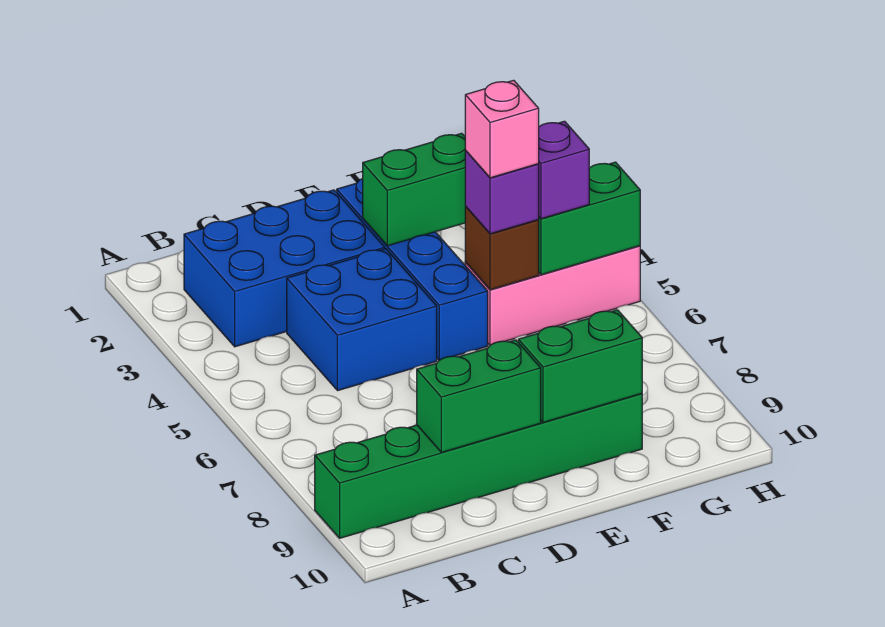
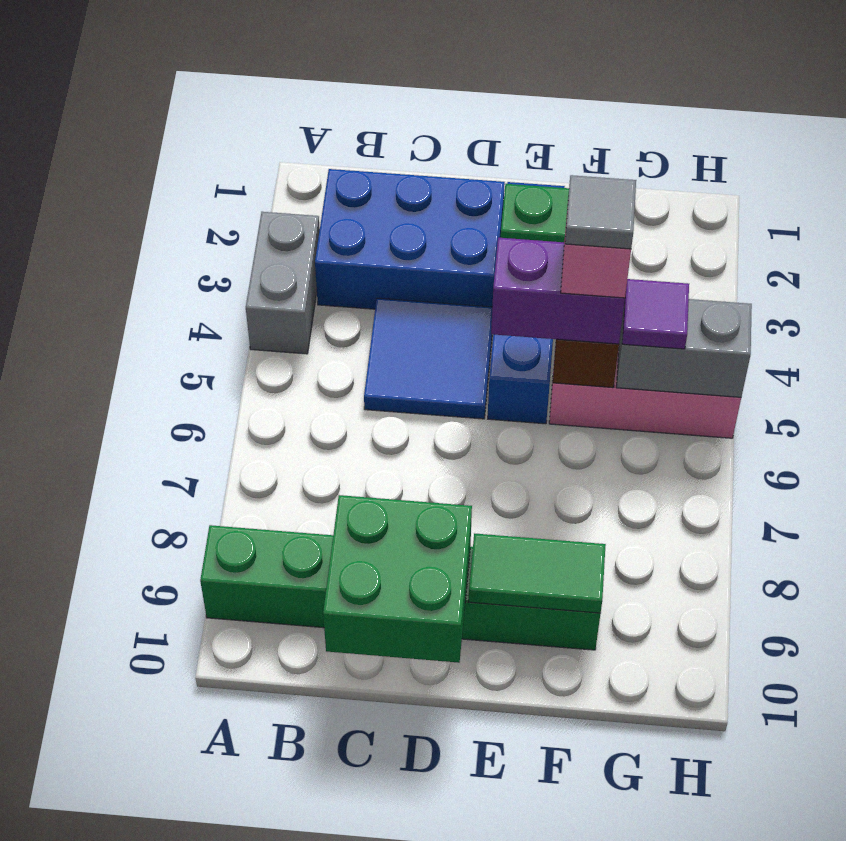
none -> grey brick A3:A4 level 1
blue brick C4:D5 level 1 -> blue tile C4:D5 level 1
green brick C9:D9 level 2 -> green brick C9:D10 level 2
green brick E9:F9 level 2 -> green tile E9:F9 level 2
purple brick F5 level 3 -> purple brick E5:F5 level 3
none -> grey tile F5 level 5
green brick G5:H5 level 2 -> grey brick G5:H5 level 2
purple brick G5 level 3 -> purple tile G5 level 3

